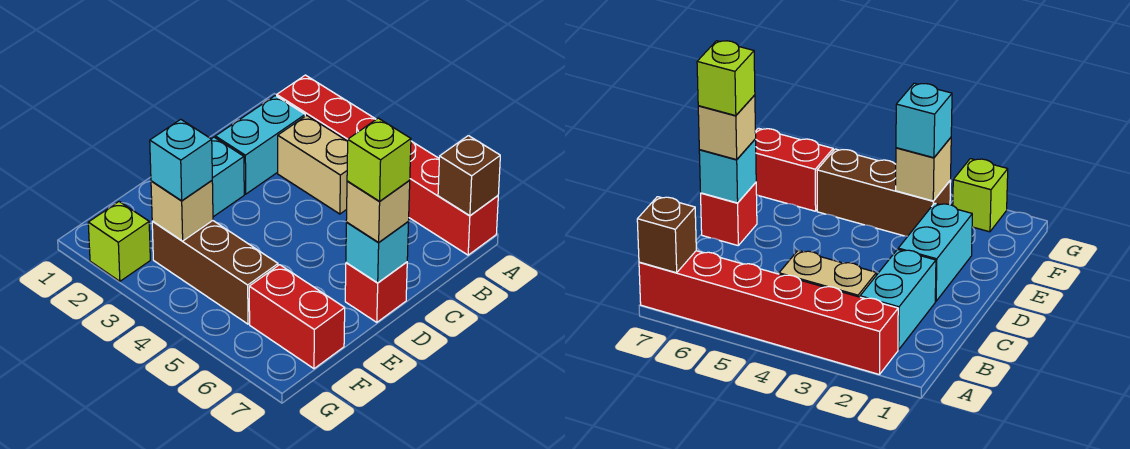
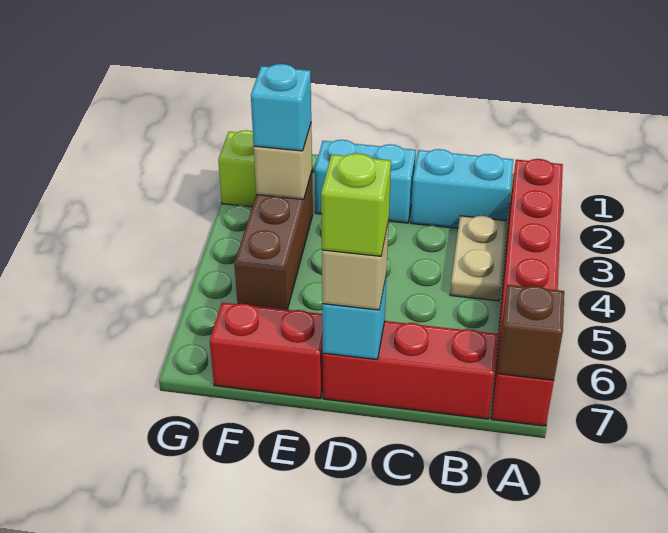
tan brick B3:B4 level 1 -> tan plate B3:B4 level 1
red brick D7 level 1 -> red brick B7:D7 level 1
red brick F6:F7 level 1 -> red brick E7:F7 level 1

